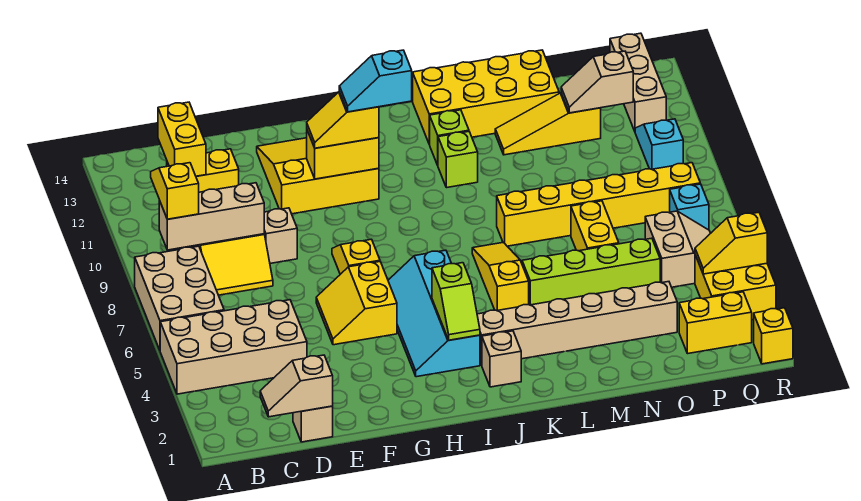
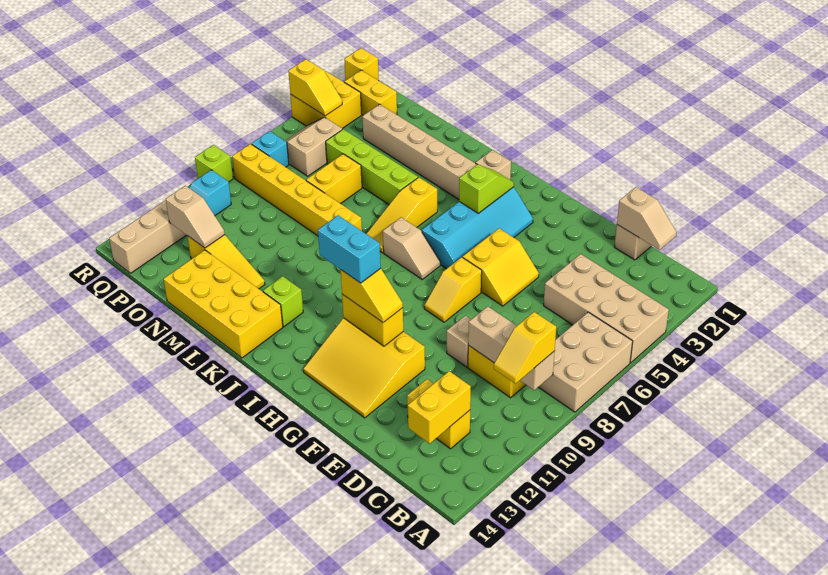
cyan slope H11:I11 level 4 top I -> cyan brick H11:I11 level 4
none -> tan slope I7:J7 level 1 top J
lime brick K11 level 1 -> lime brick R9 level 1

